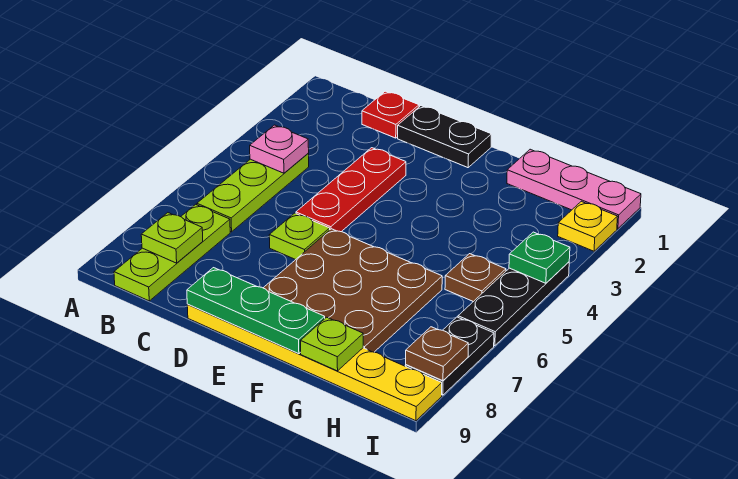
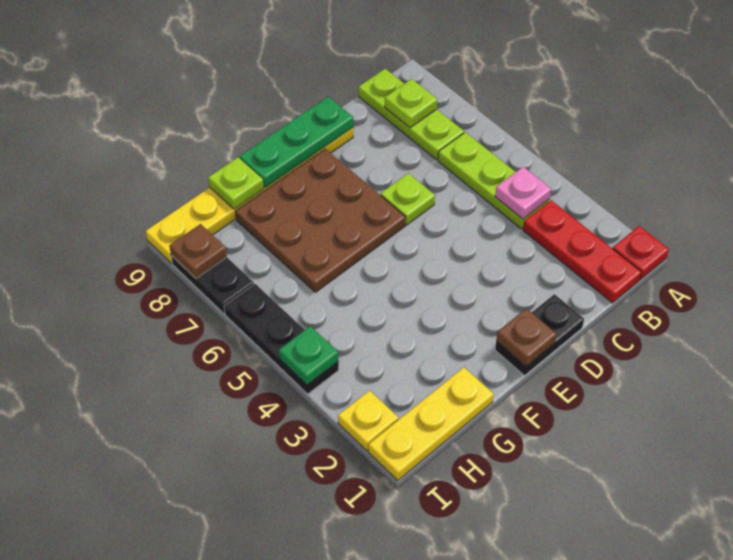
red plate C1 level 1 -> red plate A1 level 1
red plate D3:D5 level 1 -> red plate B1:B3 level 1
pink plate G1:I1 level 1 -> yellow plate G1:I1 level 1
brown plate H5 level 1 -> brown plate E1 level 2

